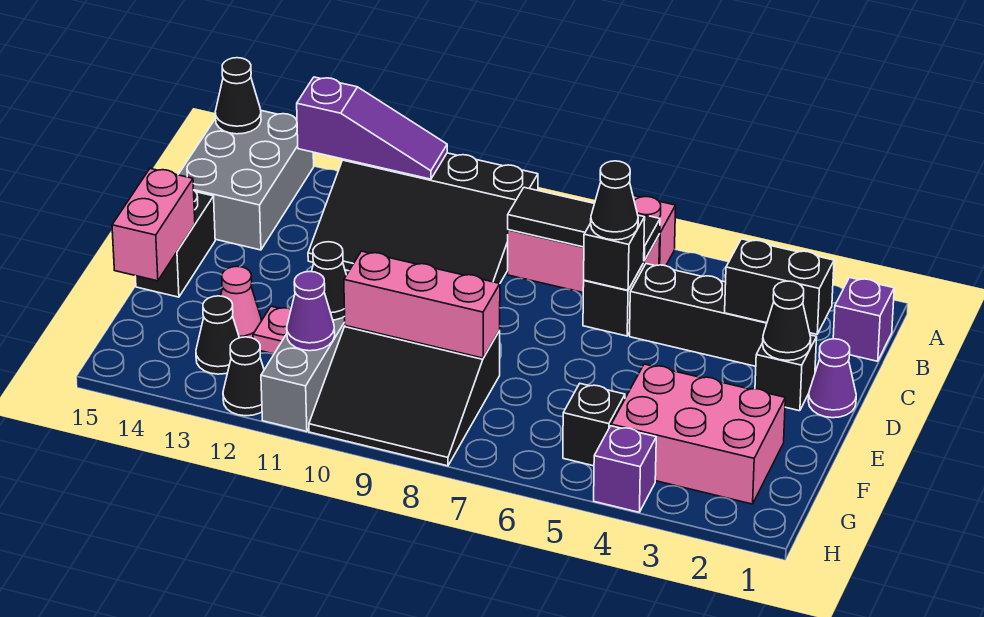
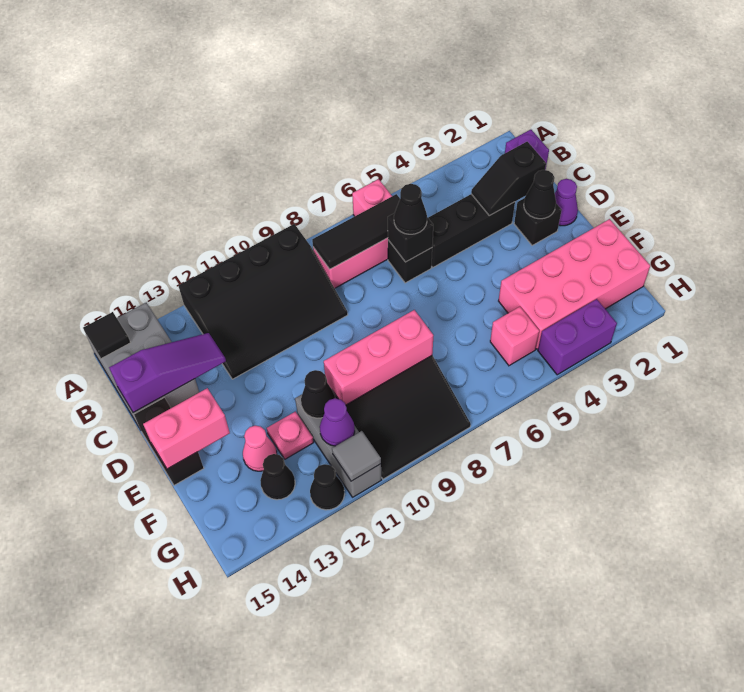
purple slope A11:A13 level 2 top 13 -> purple slope C13:C15 level 2 top 15
black cone A15 level 2 -> black tile A15 level 2
black brick C2:C3 level 2 -> black slope C2:C3 level 2 top 2
pink brick E15:F15 level 2 -> pink brick E14:E15 level 2
pink brick F2:G4 level 1 -> pink brick F1:G4 level 1
black brick G5 level 1 -> pink brick G5 level 1
purple brick H4 level 1 -> purple brick H3:H4 level 1
none -> grey tile H11 level 2

